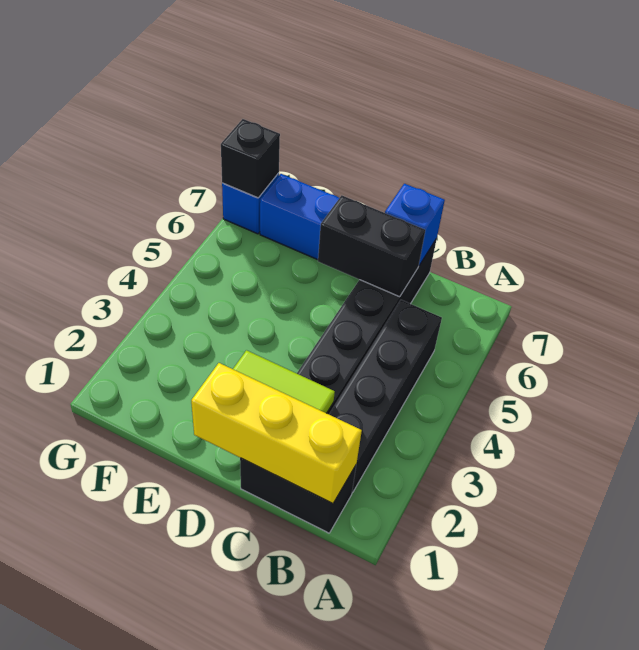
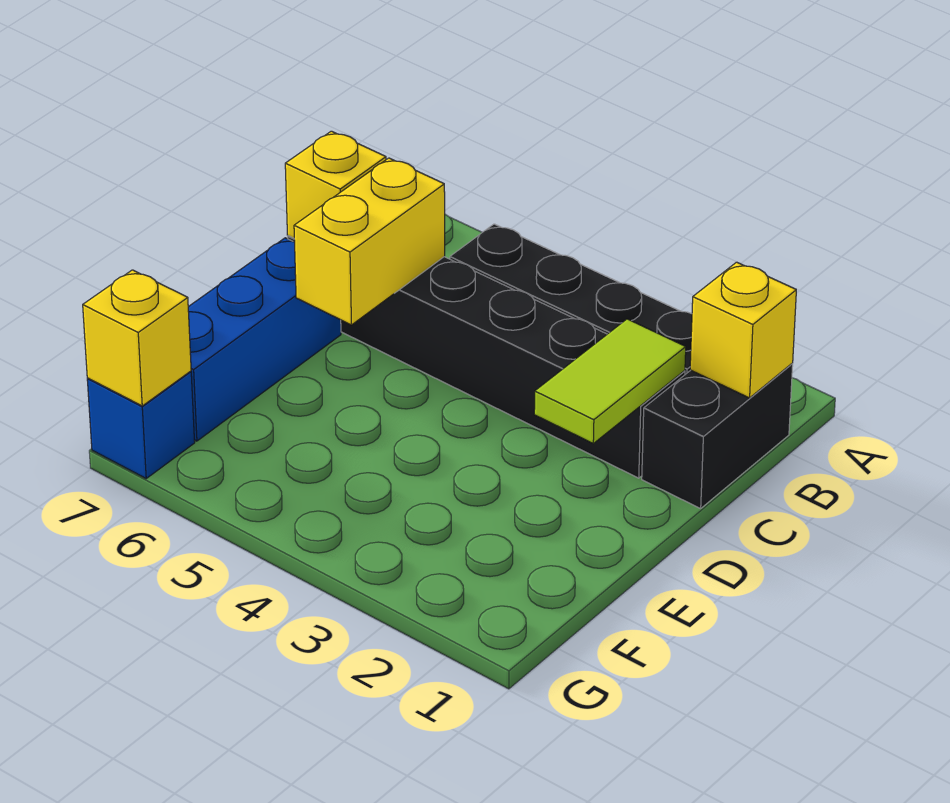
yellow brick B1:D1 level 2 -> yellow brick B1 level 2
black brick C6:D6 level 2 -> yellow brick C6:D6 level 2
blue brick C7 level 2 -> yellow brick C7 level 2
black brick G7 level 2 -> yellow brick G7 level 2

